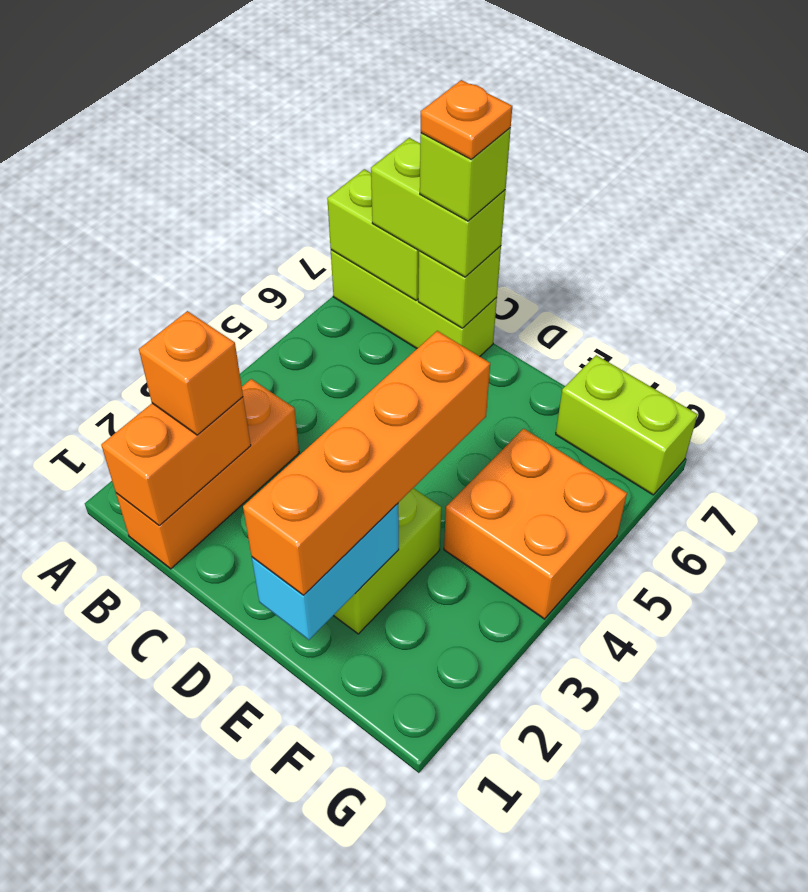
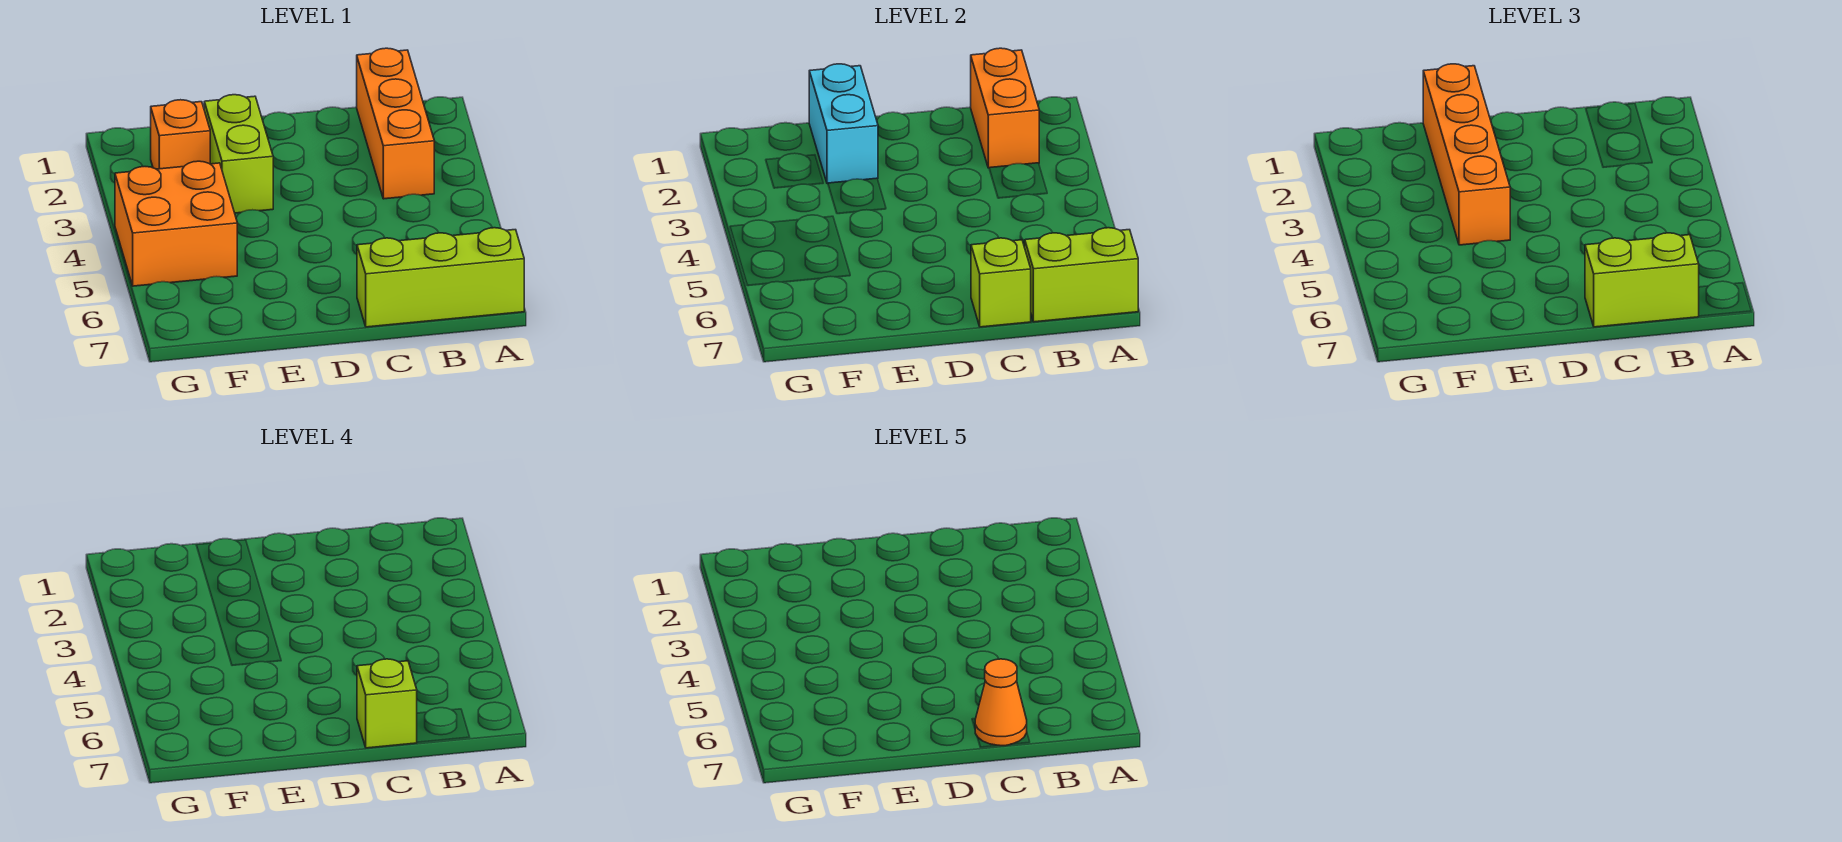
orange brick B2 level 3 -> orange brick F2 level 1
orange plate C7 level 5 -> orange cone C7 level 5
lime brick F7:G7 level 1 -> none

